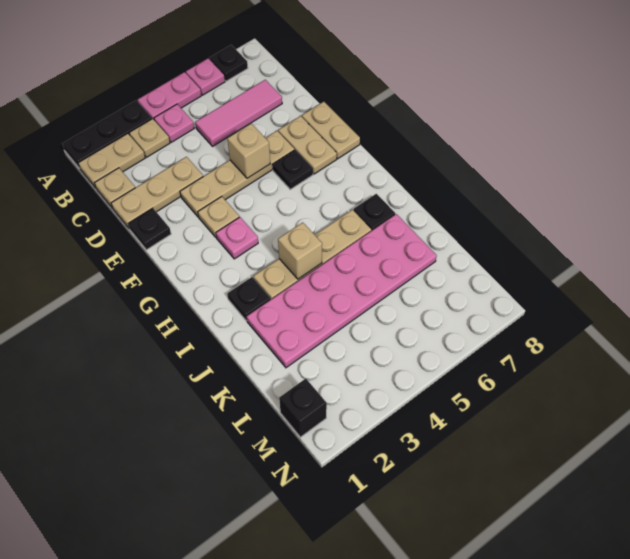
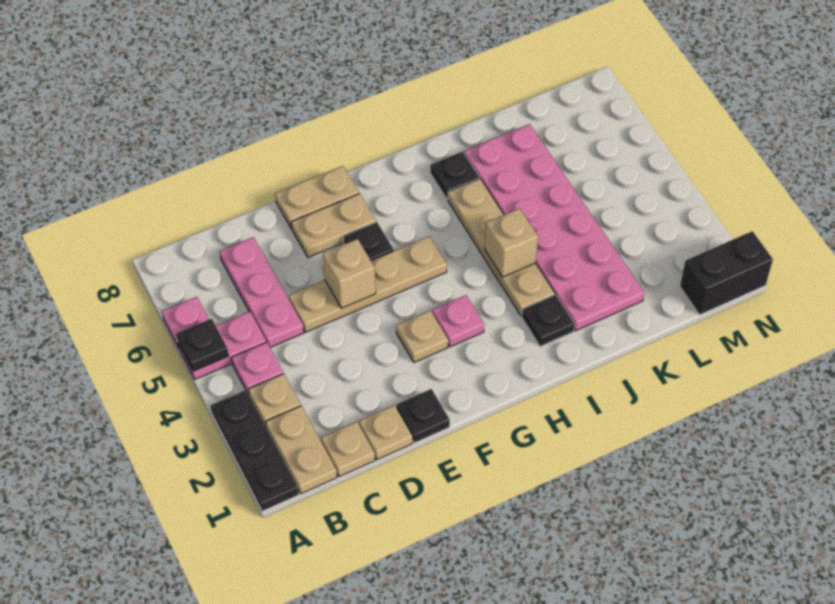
pink plate A4:A5 level 1 -> pink plate A5:B5 level 1
black plate A7 level 1 -> black plate A5 level 2
pink tile C5:C7 level 1 -> pink plate C5:C7 level 1
tan plate D1:D3 level 1 -> tan plate D1 level 1
tan plate E3:E6 level 1 -> tan plate D5:G5 level 1
black brick M1 level 1 -> black brick M1:N1 level 1

